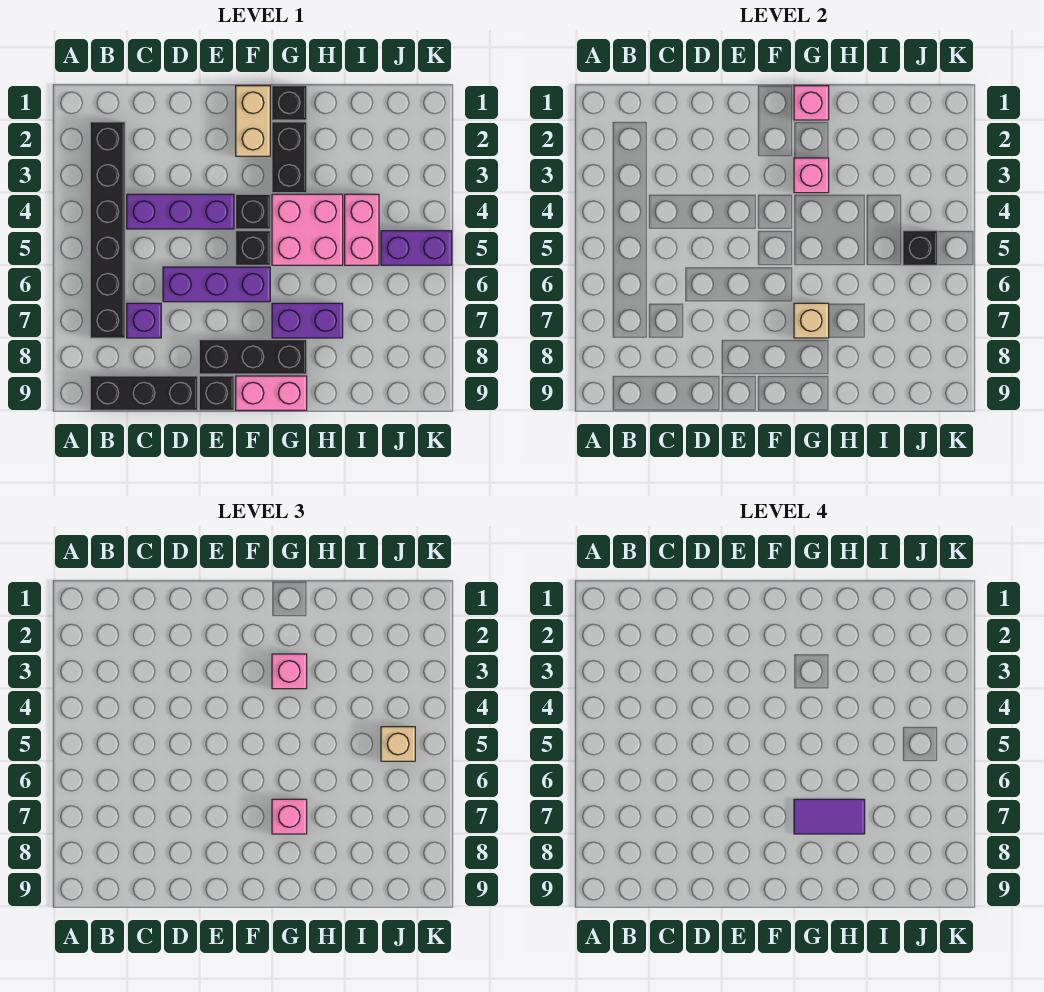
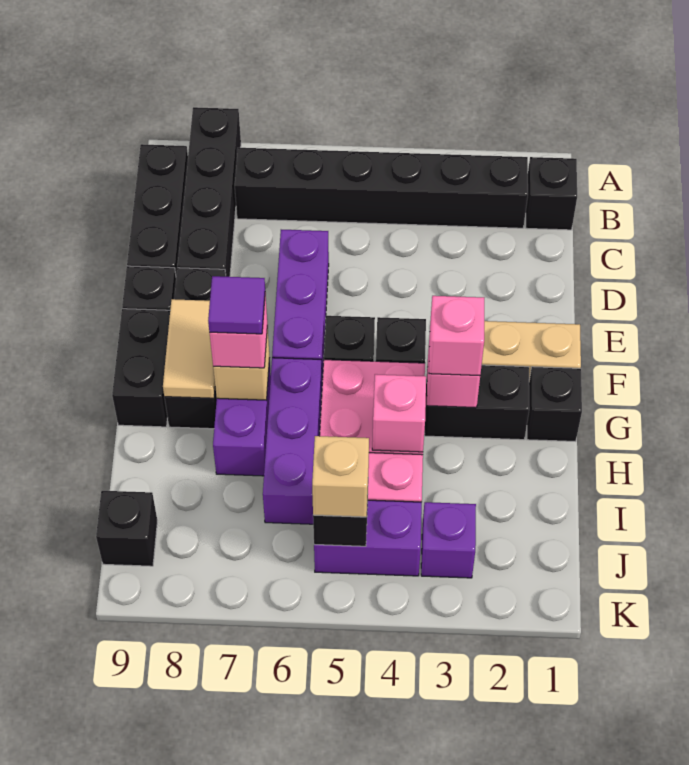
none -> black brick A8:D8 level 1
none -> black brick B1 level 1
purple brick C4:E4 level 1 -> purple brick G6:I6 level 1
purple brick C7 level 1 -> purple brick J3 level 1
none -> tan tile F8:G8 level 2
pink brick F9:G9 level 1 -> black brick F9:G9 level 1
pink brick G1 level 2 -> pink brick H4 level 2
purple tile G7:H7 level 4 -> purple tile G7 level 4
purple brick J5:K5 level 1 -> purple brick J4:J5 level 1
none -> black brick J9 level 1

